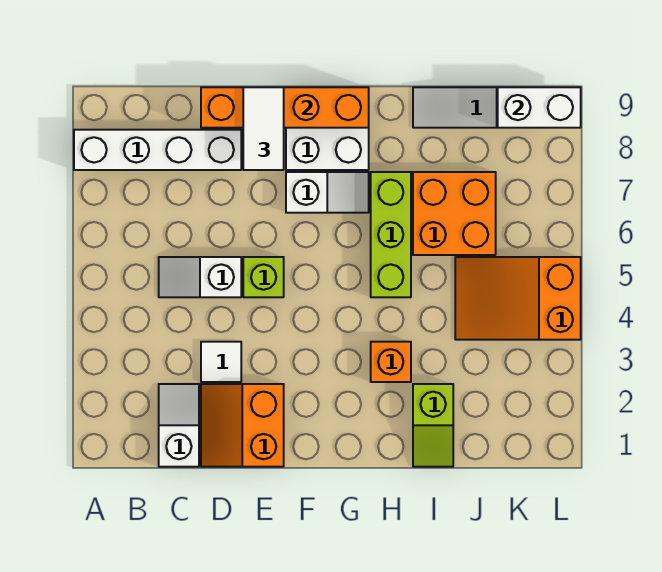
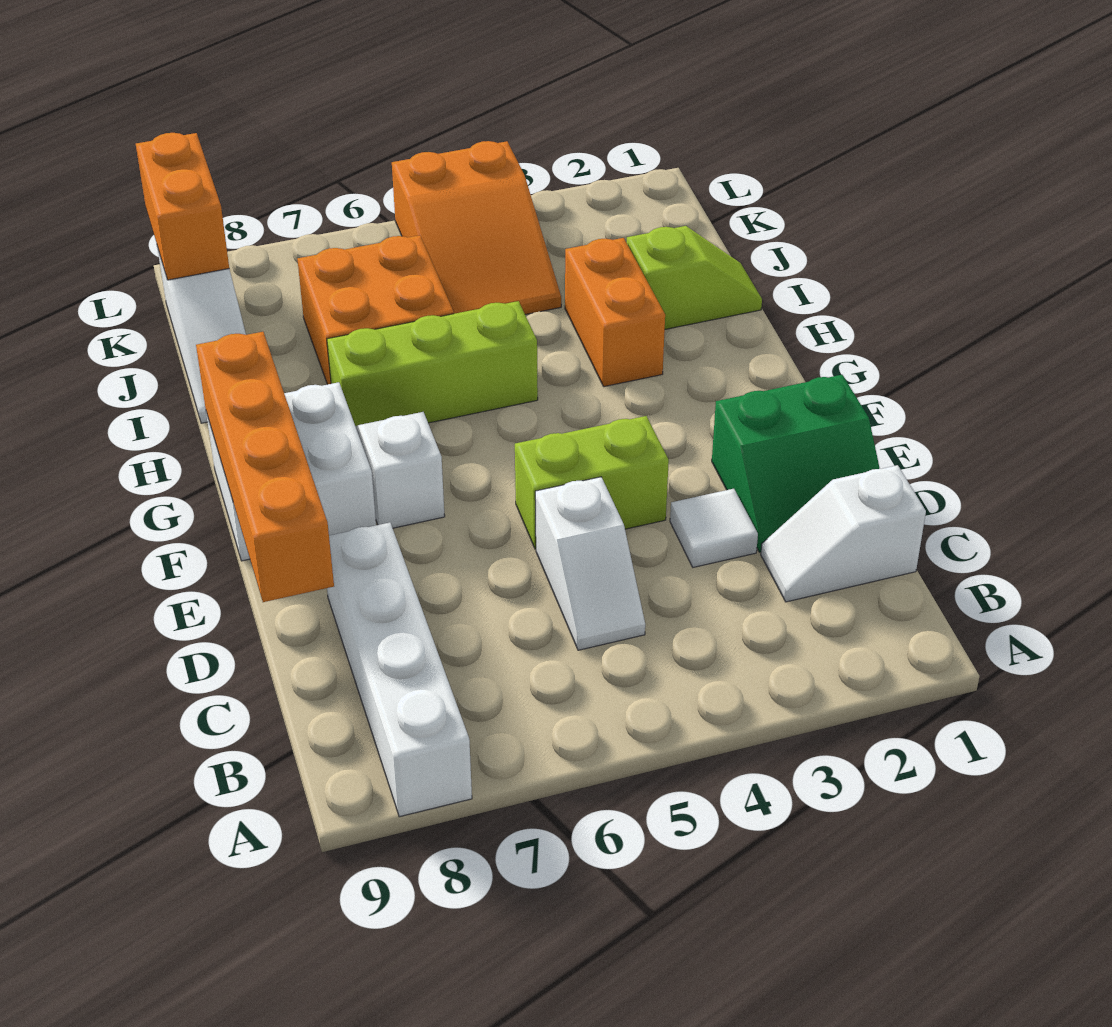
orange slope D1:E2 level 1 top E -> green slope D1:E2 level 1 top E
lime brick E5 level 1 -> lime brick E4:E5 level 1
white tile E8:E9 level 3 -> none
orange brick H3 level 1 -> orange brick H3:I3 level 1
white brick K9:L9 level 2 -> orange brick K9:L9 level 2

